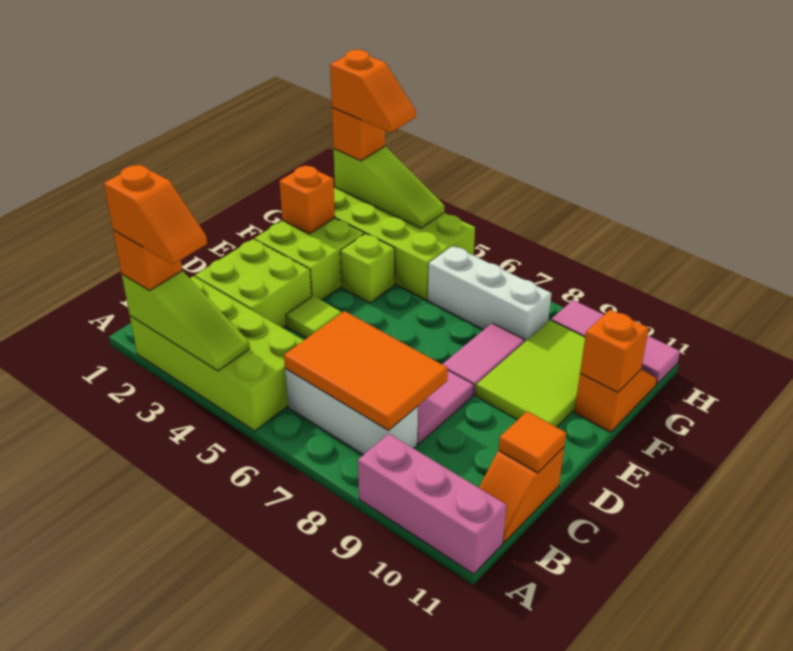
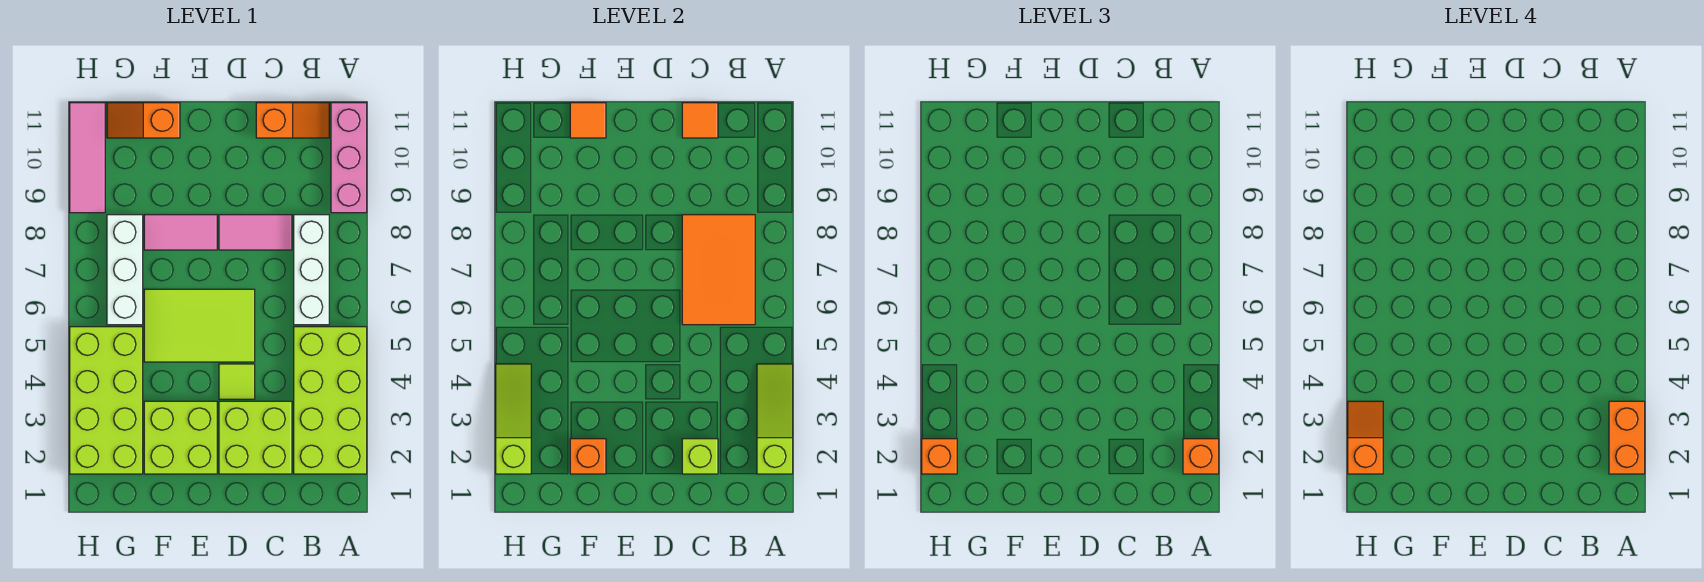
orange slope A2:A3 level 4 top 2 -> orange brick A2:A3 level 4
lime tile E9:G10 level 1 -> lime tile D5:F6 level 1
lime brick F4 level 1 -> lime brick C2 level 2
orange brick F11 level 2 -> orange tile F11 level 2

